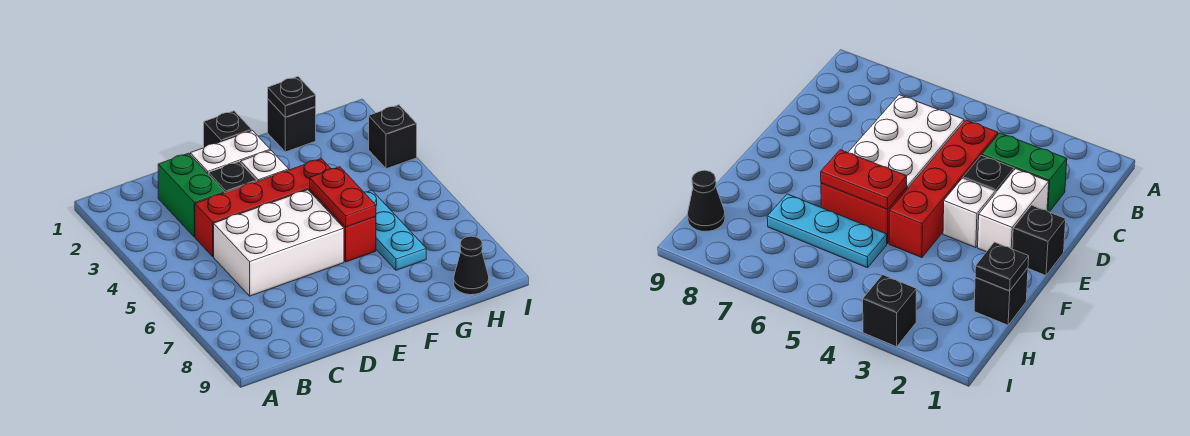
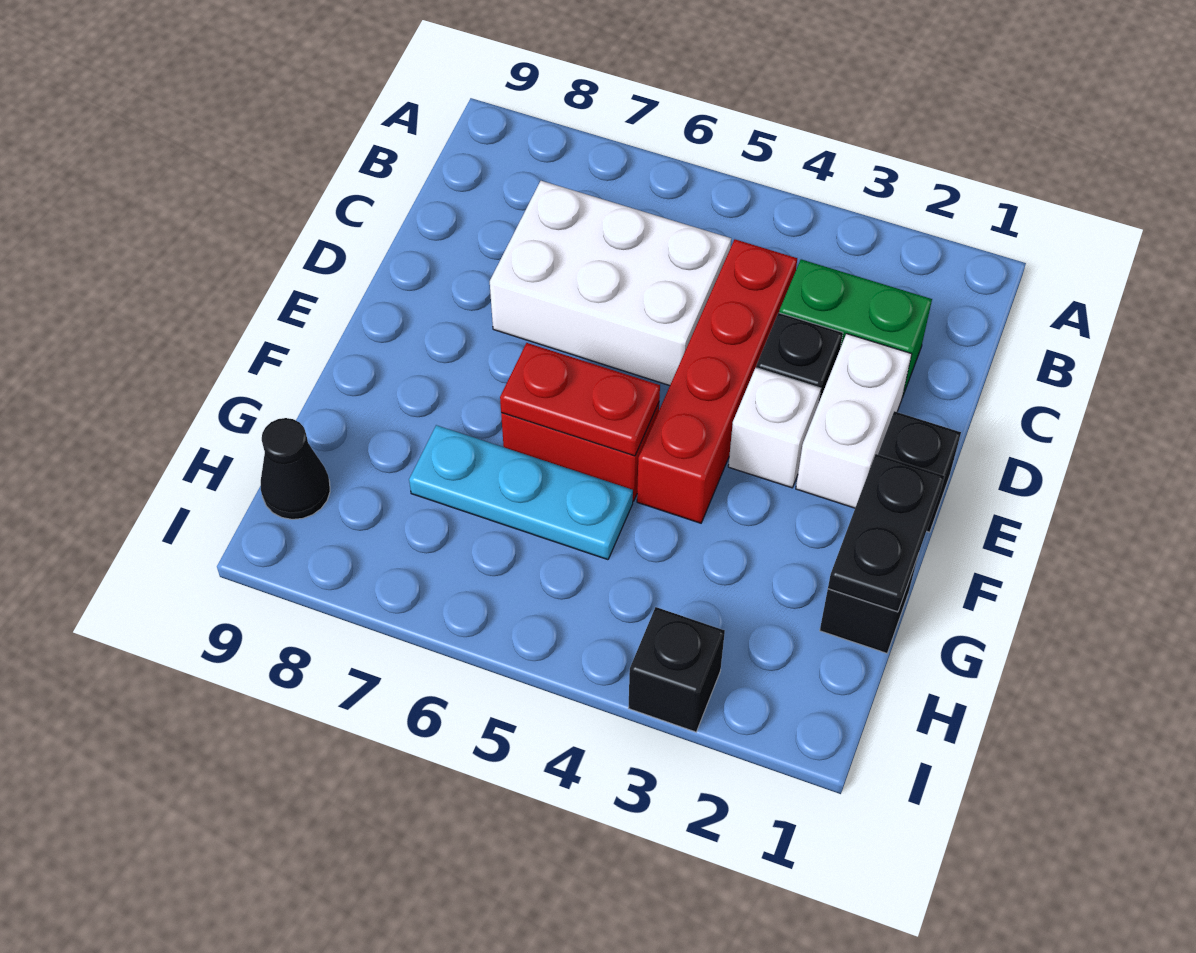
white brick C5:E6 level 1 -> white brick C5:D7 level 1
black plate G1 level 2 -> black plate F1:G1 level 2

